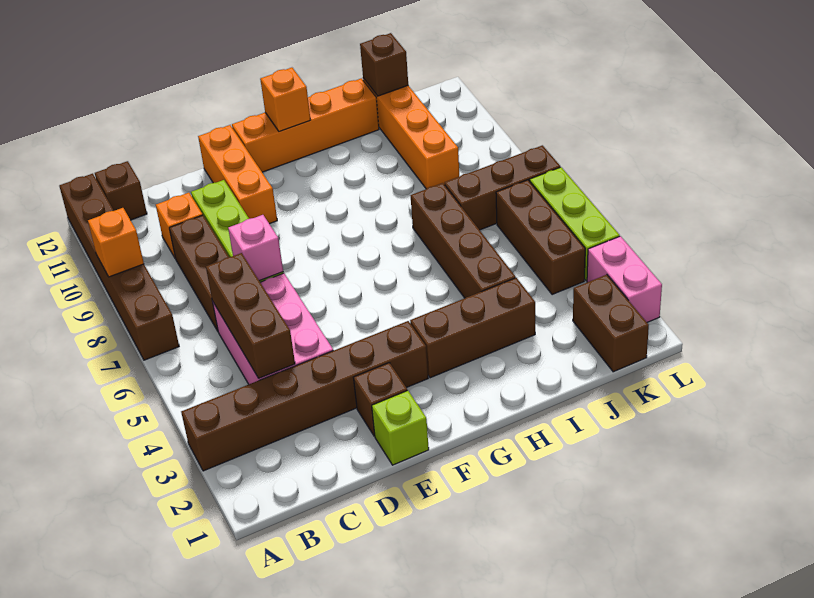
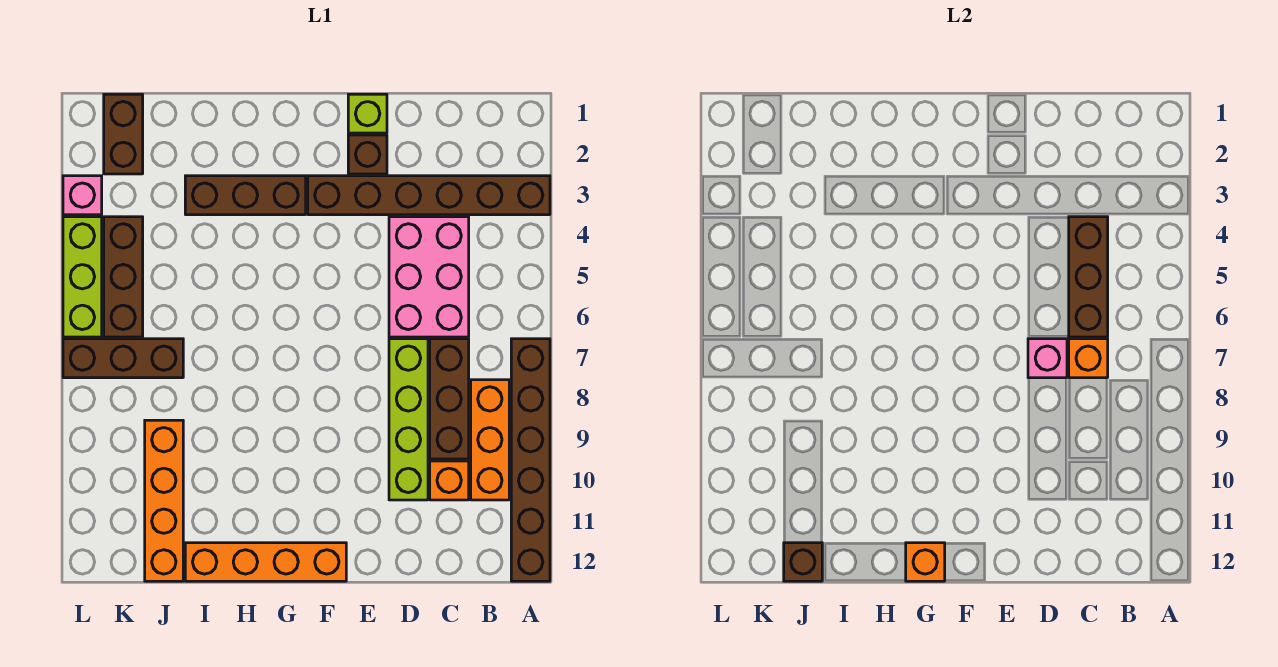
orange brick A9 level 2 -> orange brick C7 level 2
brown brick B12 level 1 -> none
orange brick E10:E12 level 1 -> orange brick B8:B10 level 1
brown brick I4:I7 level 1 -> none
pink brick L2:L3 level 1 -> pink brick L3 level 1

